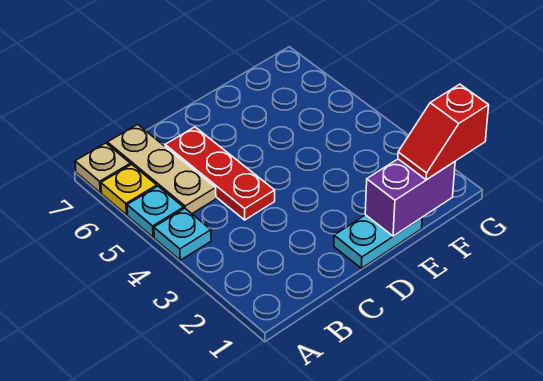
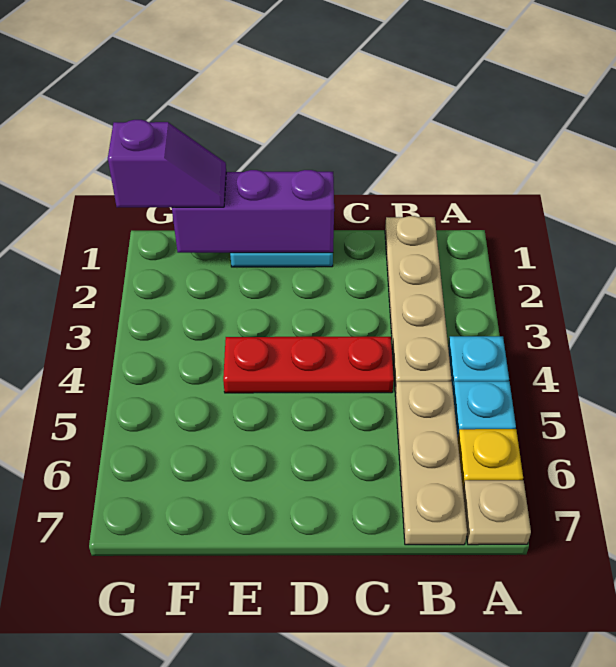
none -> tan plate B1:B4 level 1
red plate C4:C6 level 1 -> red plate C4:E4 level 1
purple brick E1:F1 level 2 -> purple brick D1:F1 level 2
red slope F1:G1 level 3 top G -> purple slope F1:G1 level 3 top G

